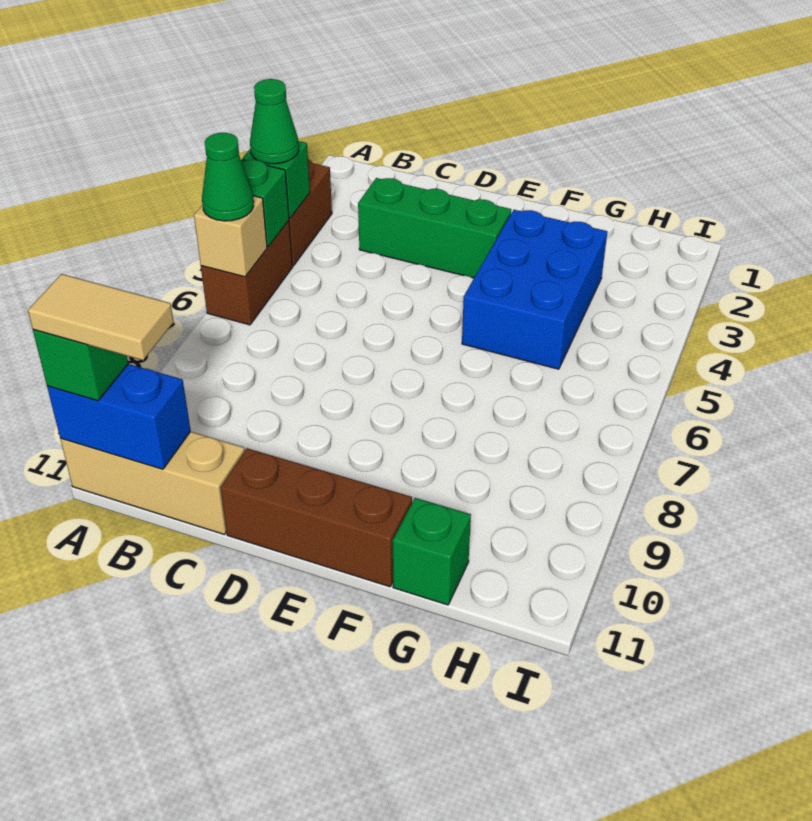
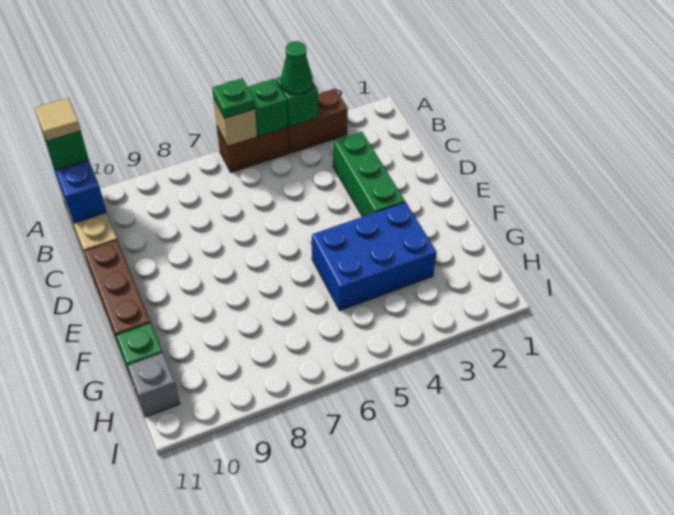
green cone A6 level 3 -> green plate A6 level 3
tan tile A11:B11 level 4 -> tan tile A11 level 4
none -> grey brick H11 level 1

